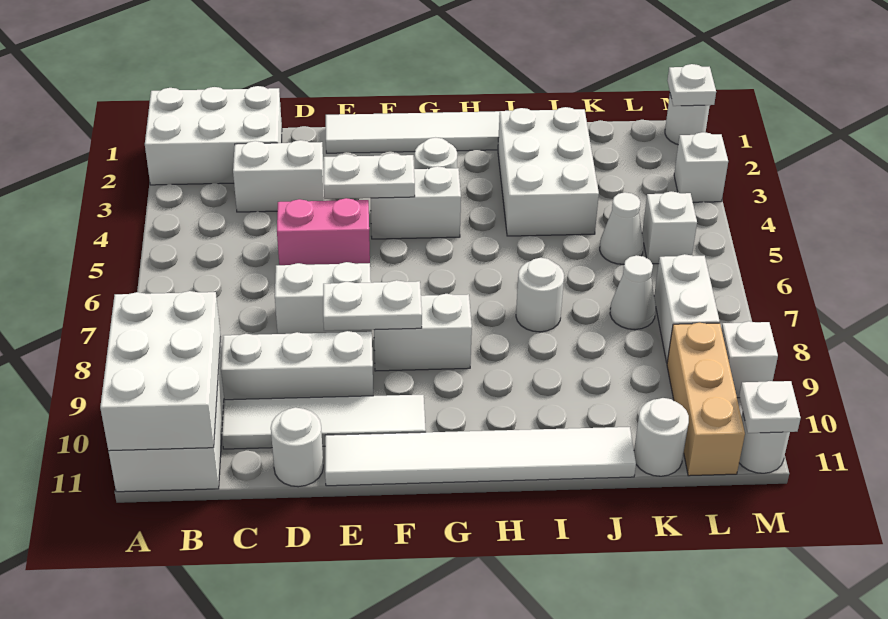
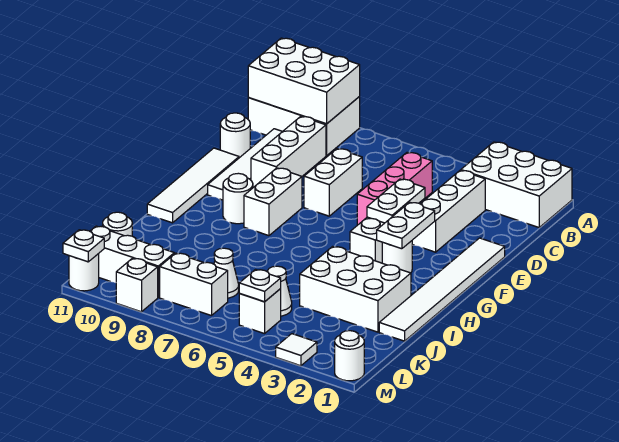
white brick A1:C2 level 1 -> white brick A1:B3 level 1
white brick C3:D3 level 1 -> white brick C3:E3 level 1
pink brick D5:E5 level 1 -> pink brick C5:E5 level 1
white plate E8:F8 level 2 -> white plate F3:G3 level 2
white tile E11:J11 level 1 -> white tile E11:H11 level 1
white round brick I7 level 1 -> white round brick G9 level 1
tan brick L9:L11 level 1 -> white brick L9:L11 level 1
white plate M1 level 2 -> white plate L5 level 2
white brick M3 level 1 -> white tile M3 level 1

